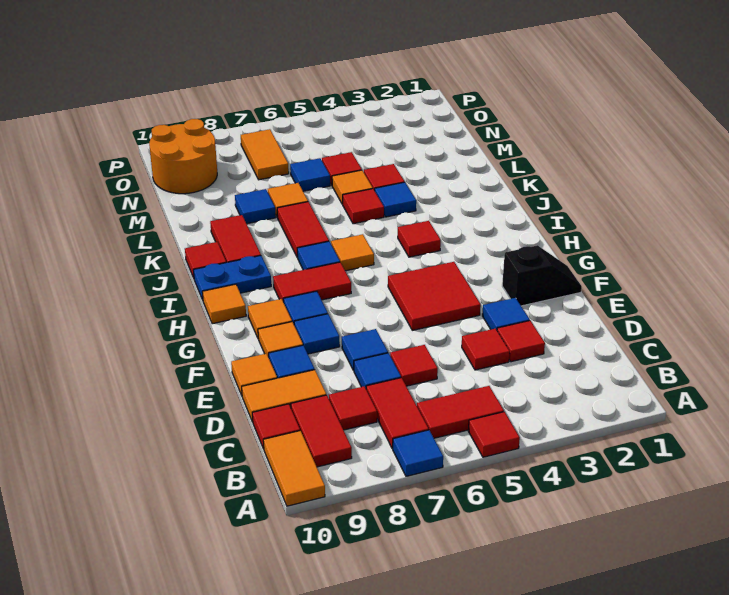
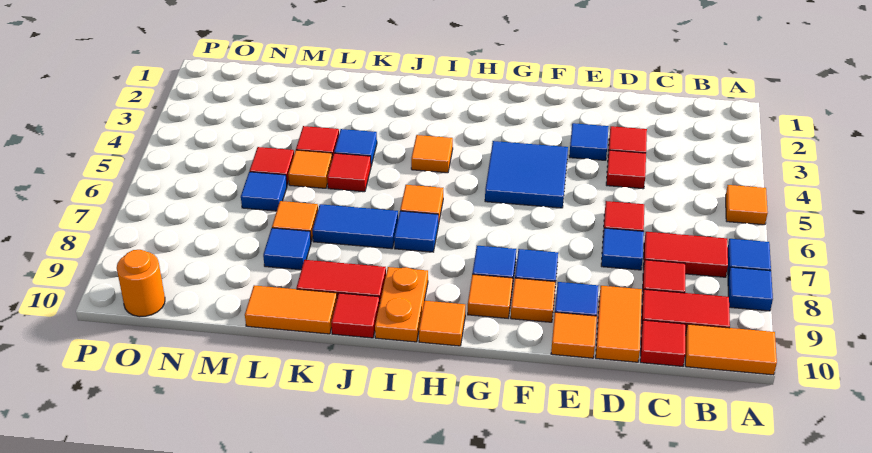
red tile A5 level 1 -> orange tile A5 level 1
red tile B5:B6 level 1 -> none
blue tile E7 level 1 -> blue tile A8 level 1
black slope F1:F2 level 1 top 2 -> none
red tile F4:G5 level 1 -> blue tile F4:G5 level 1
red tile H7:H8 level 1 -> none
red tile I4 level 1 -> orange tile I4 level 1
blue plate I9:I10 level 1 -> orange plate I9:I10 level 1
red tile J7:K7 level 1 -> blue tile J7:K7 level 1
orange tile N7:O7 level 1 -> orange tile K10:L10 level 1
orange round brick N9:O10 level 1 -> orange round brick O10 level 1

